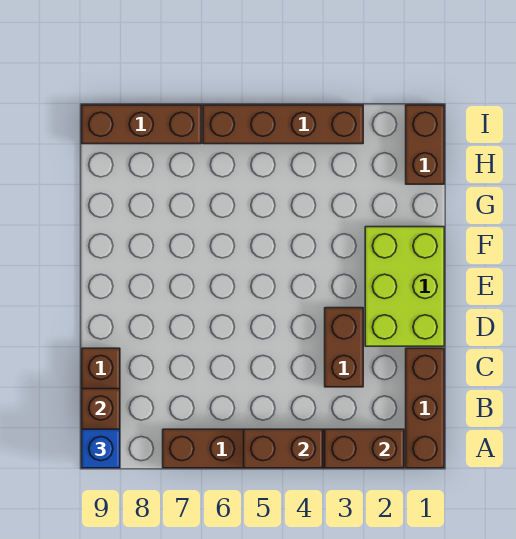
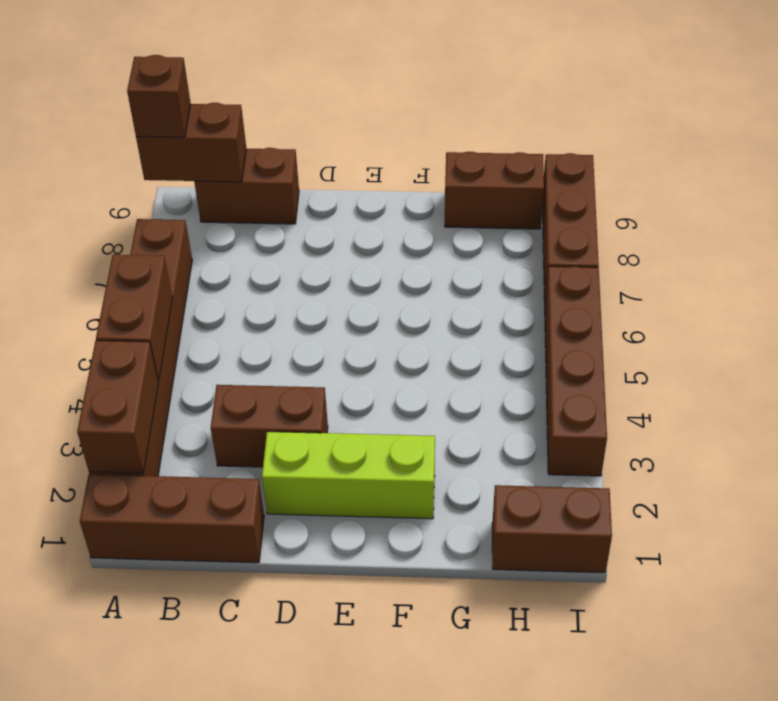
blue brick A9 level 3 -> brown brick A9 level 3
lime brick D1:F2 level 1 -> lime brick D2:F2 level 1
none -> brown brick G9:H9 level 1

